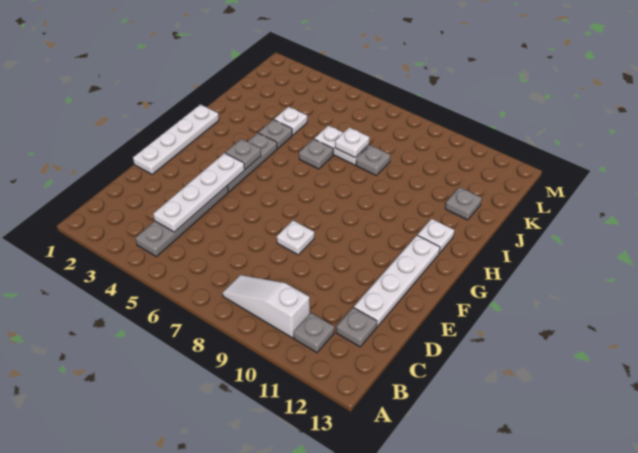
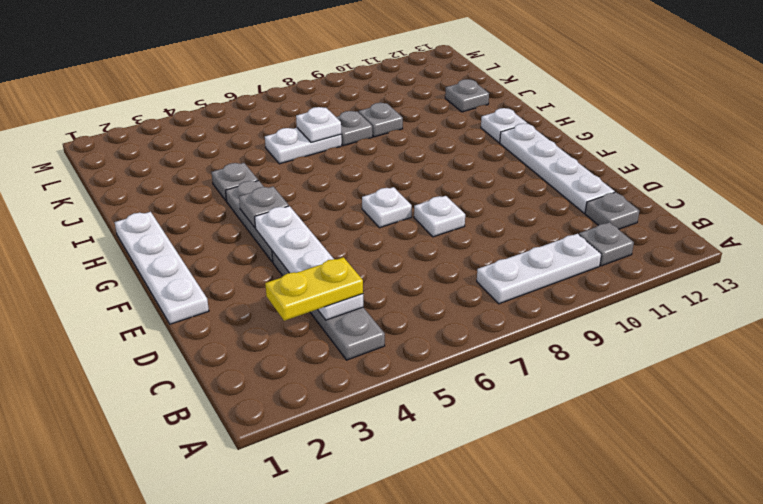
white slope B8:B10 level 1 top 10 -> white plate B8:B10 level 1
none -> yellow plate C3:C4 level 3
grey plate I6 level 1 -> grey plate J9 level 1
white plate J4 level 1 -> white plate F7 level 1

